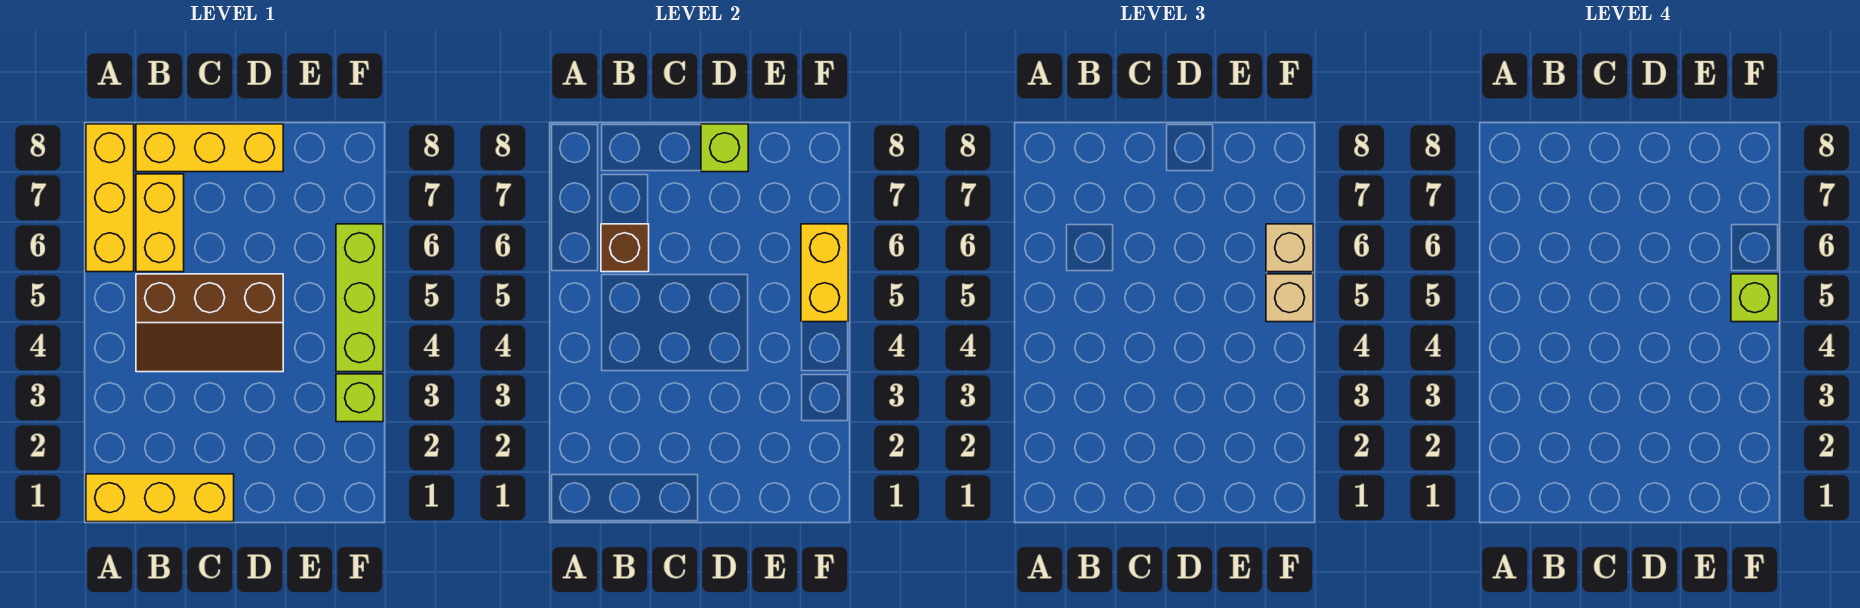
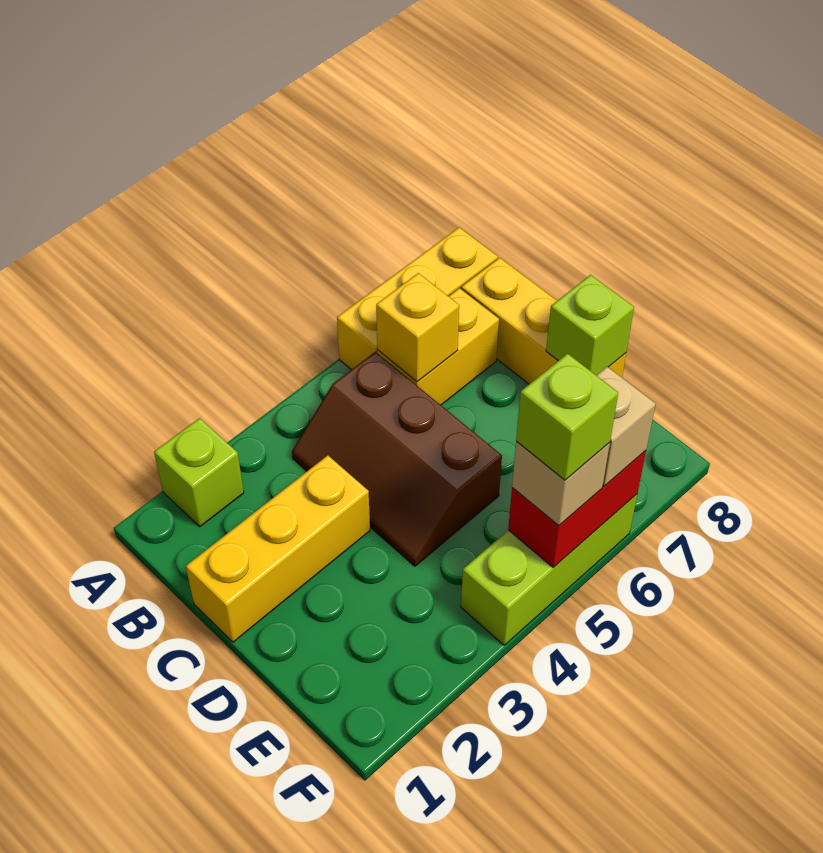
yellow brick A1:C1 level 1 -> yellow brick C1:C3 level 1
brown brick B6 level 2 -> yellow brick B6 level 2
lime brick F3 level 1 -> lime brick A2 level 1
yellow brick F5:F6 level 2 -> red brick F5:F6 level 2

